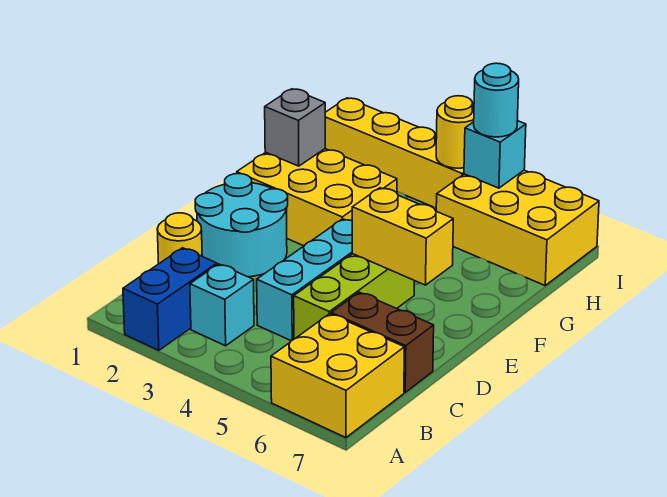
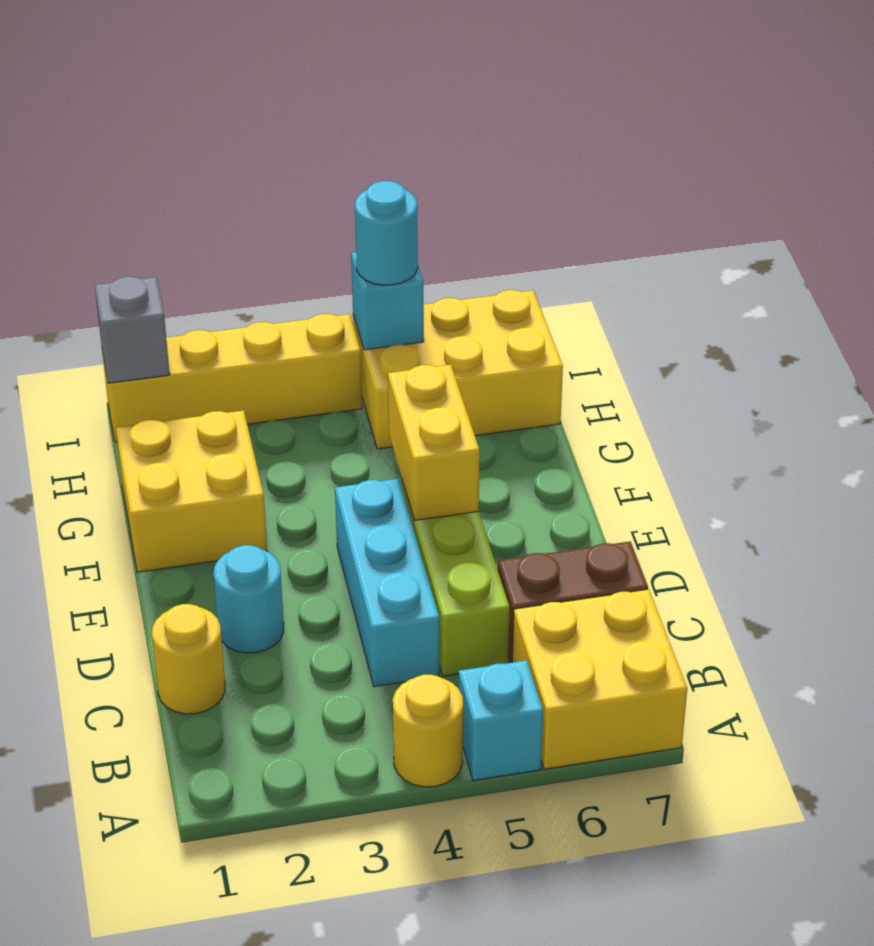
blue brick A2:B2 level 1 -> none
cyan brick B3 level 1 -> cyan brick A5 level 1
cyan round brick D1:E2 level 1 -> cyan round brick D2 level 1
yellow brick E5:E6 level 2 -> yellow brick E5:F5 level 2
yellow brick F1:G3 level 1 -> yellow brick F1:G2 level 1
grey brick G1 level 2 -> grey brick I1 level 2
yellow round brick I4 level 2 -> yellow round brick A4 level 1

